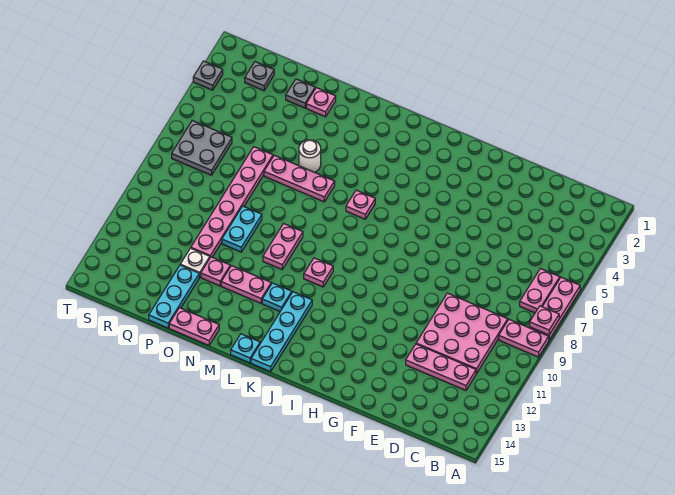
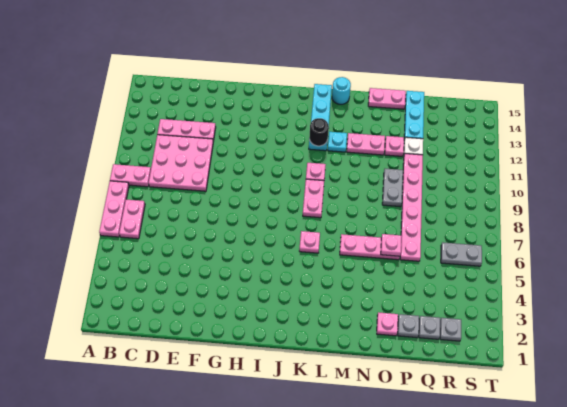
pink plate A8 level 2 -> pink plate O6 level 2
none -> black round brick K12 level 2
cyan plate L15 level 1 -> cyan round brick L15 level 1
pink plate M9:M10 level 1 -> pink plate K8:K9 level 1
white round brick N5 level 1 -> none
cyan plate O9:O10 level 1 -> grey plate O9:O10 level 1
grey plate R6:S7 level 1 -> grey plate R6:S6 level 1
grey plate T3 level 1 -> grey plate Q2 level 1

